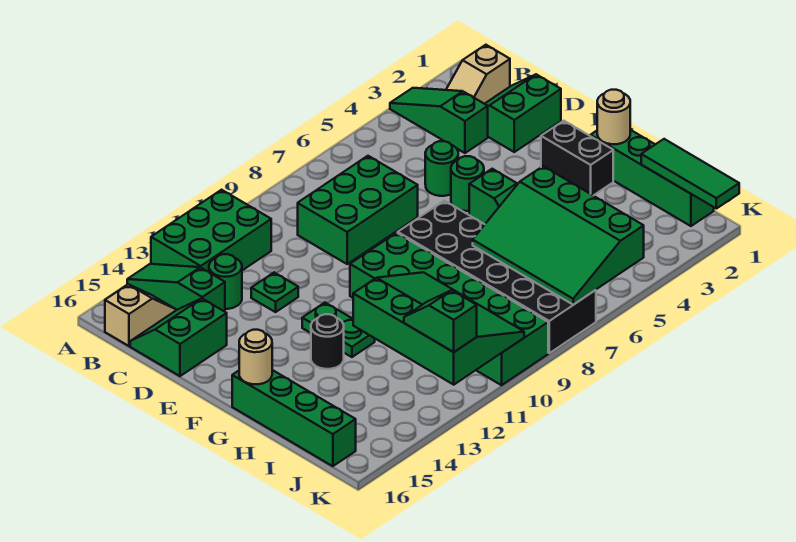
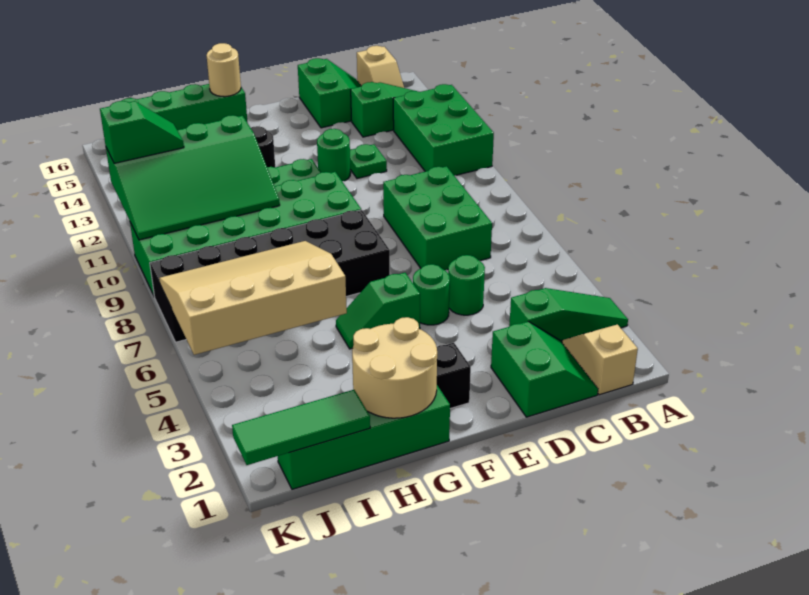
green round brick C13 level 1 -> green round brick E12 level 1
tan round brick G1 level 2 -> tan round brick G1:H2 level 2
green slope H5:K7 level 2 top 5 -> tan slope H5:K7 level 2 top 5

